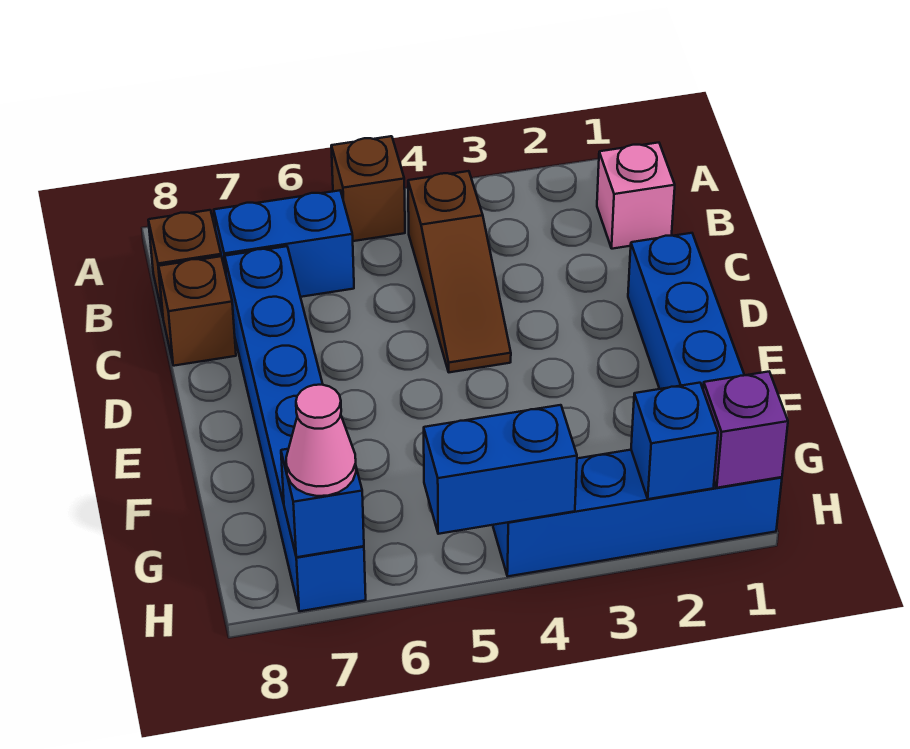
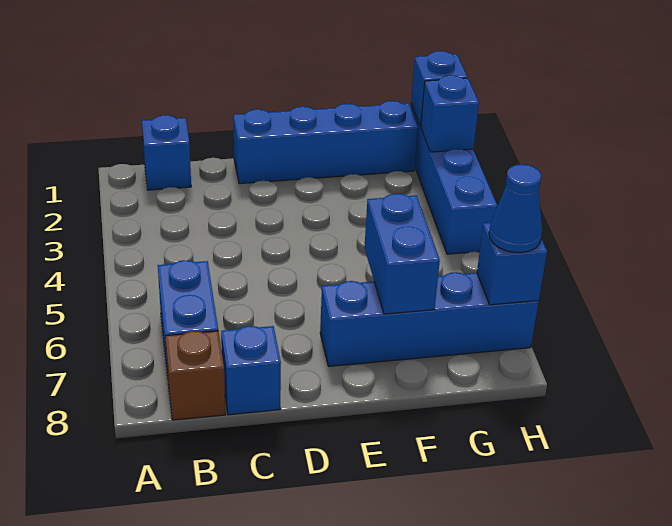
brown brick A5 level 1 -> none
pink brick B1 level 1 -> blue brick B1 level 1
brown slope B4:D4 level 1 top B -> none
blue brick C7:H7 level 1 -> blue brick E7:H7 level 1
brown brick C8 level 1 -> blue brick C8 level 1
purple brick H1 level 2 -> blue brick H1 level 2
blue brick H4:H5 level 2 -> blue brick F6:F7 level 2
pink cone H7 level 3 -> blue cone H7 level 3

